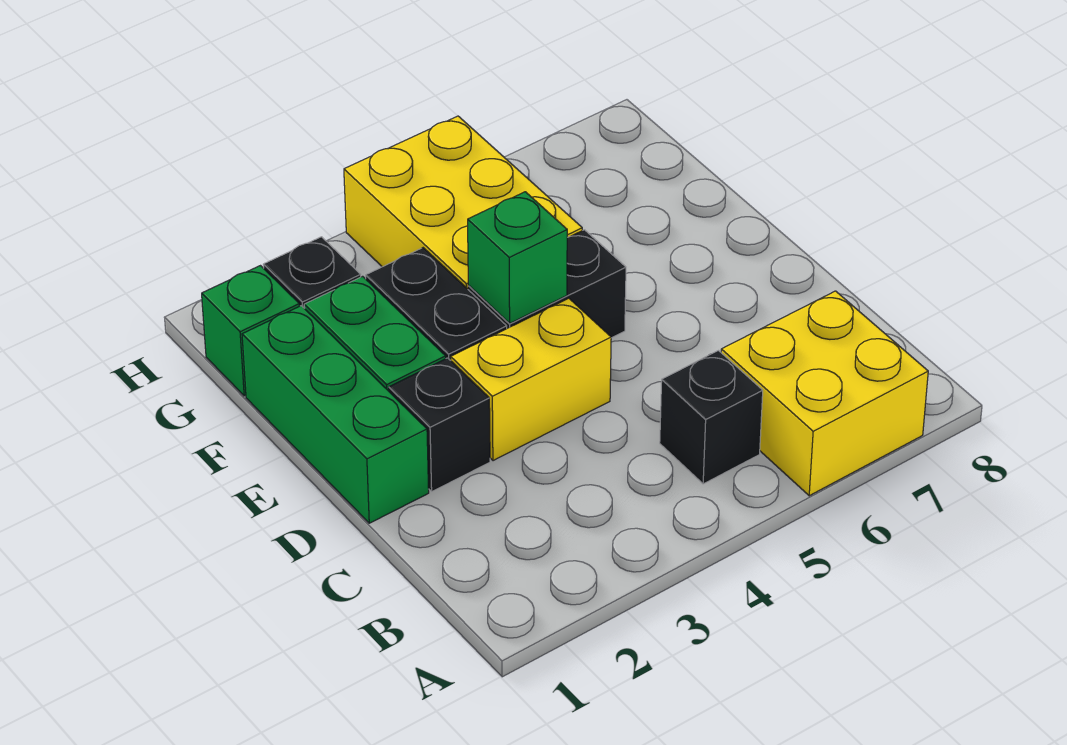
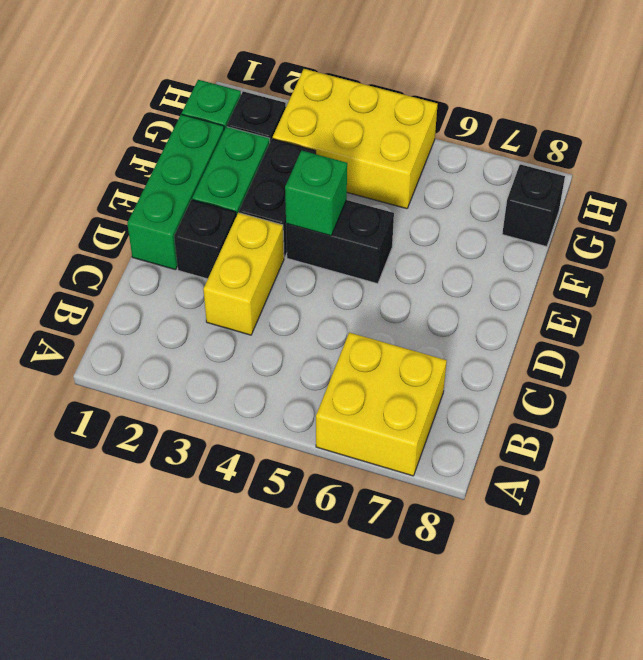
black brick B5 level 1 -> black brick G8 level 1
yellow brick D3:D4 level 1 -> yellow brick C3:D3 level 1
yellow brick F4:H5 level 1 -> yellow brick G3:H5 level 1

